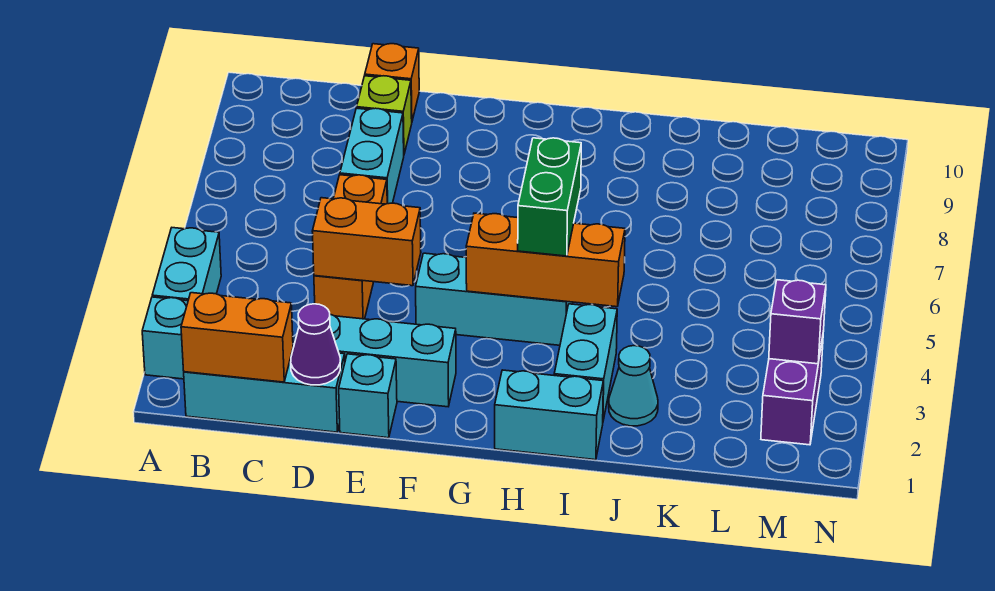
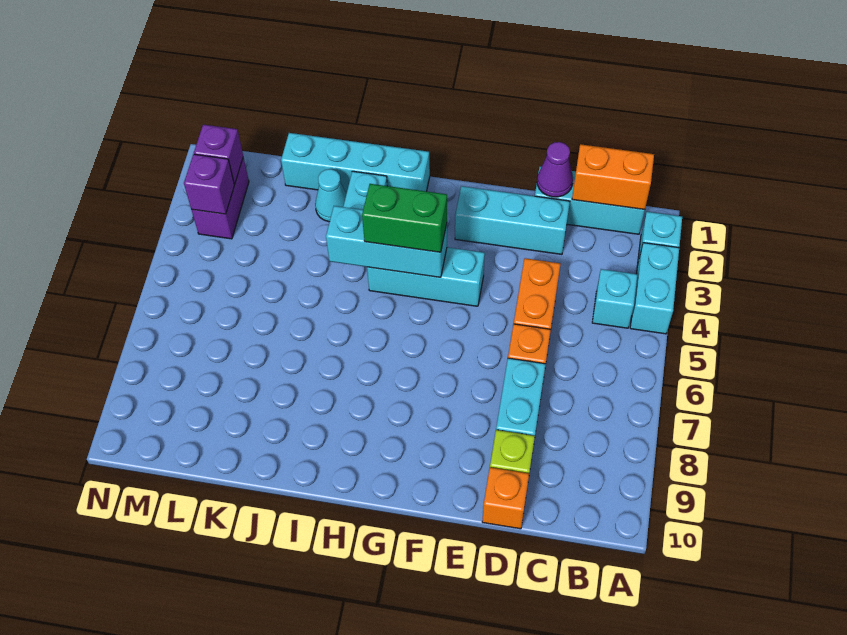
orange brick D4:E4 level 2 -> none
cyan brick E1 level 1 -> cyan brick B4 level 1
orange brick G4:I4 level 2 -> cyan brick G4:I4 level 2
cyan brick H1:I1 level 1 -> cyan brick H1:K1 level 1
green brick H4:H5 level 3 -> green brick G4:H4 level 3
none -> purple brick M2 level 2

